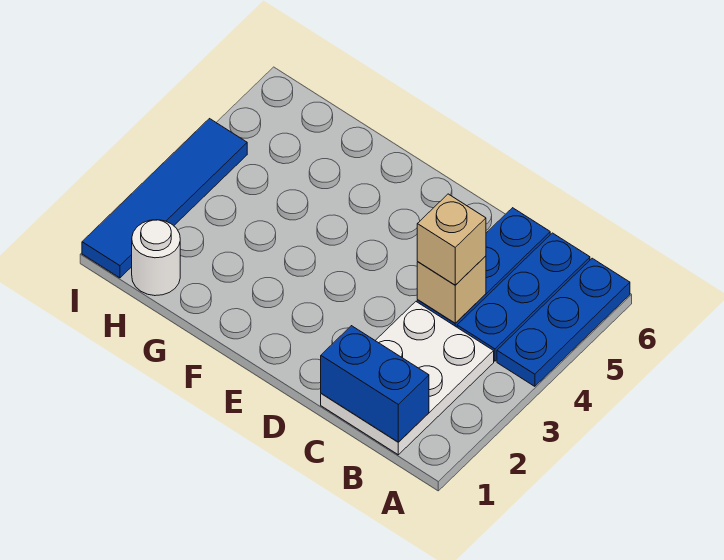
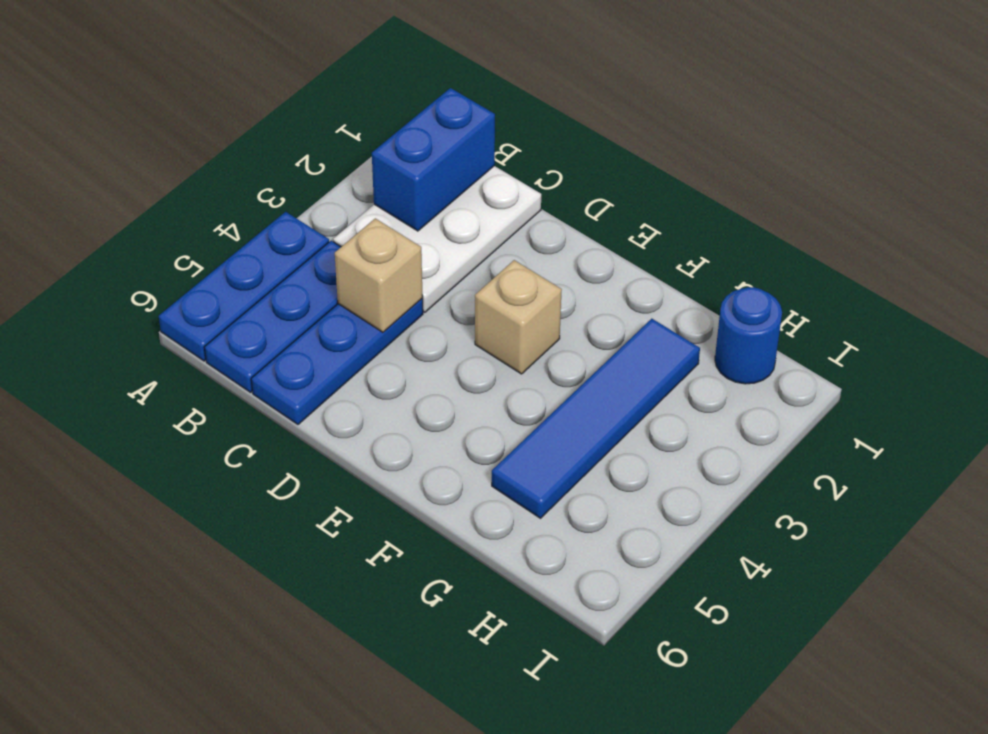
blue brick B1:C1 level 2 -> blue brick B1:B2 level 2
tan brick C4 level 3 -> tan brick E3 level 1
white round brick H1 level 1 -> blue round brick H1 level 1
blue tile I1:I4 level 1 -> blue tile G2:G5 level 1

